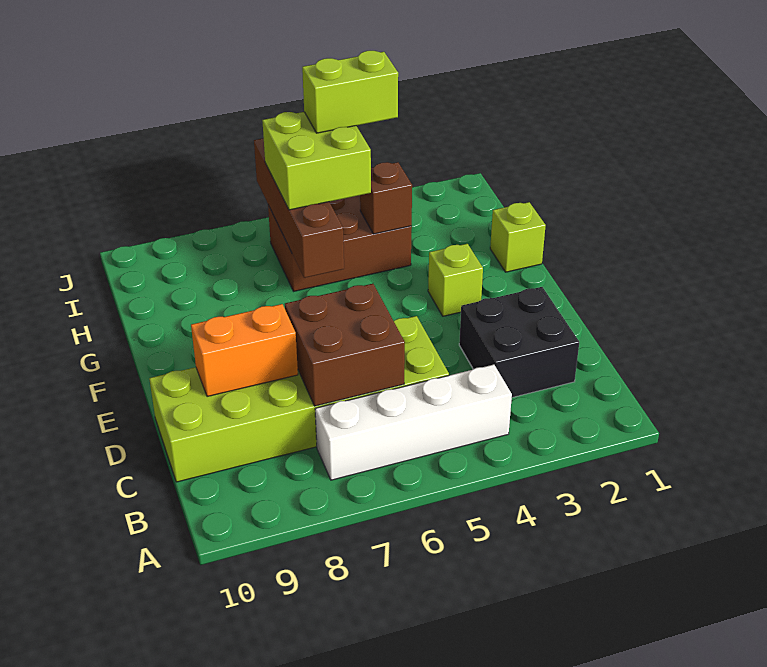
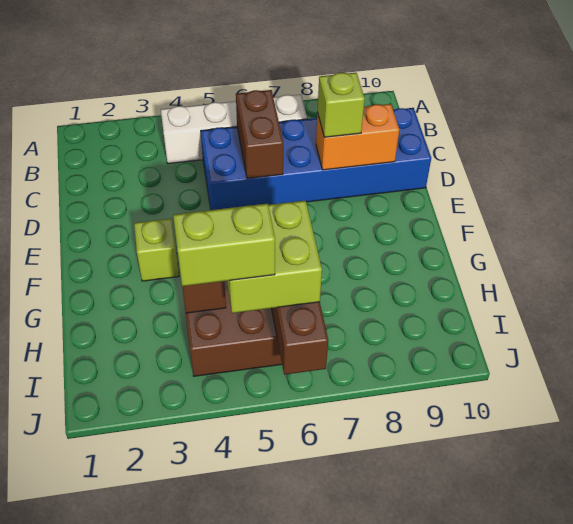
black brick C2:D3 level 1 -> none
lime brick C5:D10 level 1 -> blue brick C5:D10 level 1
brown brick C6:D7 level 2 -> brown brick C6:D6 level 2
lime brick G1 level 1 -> lime brick D8 level 3

